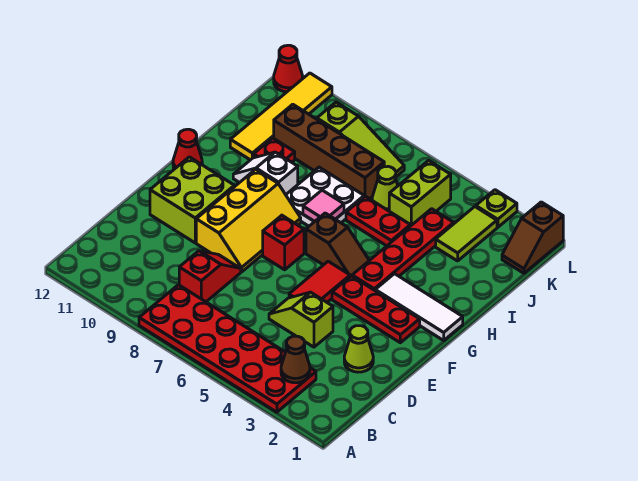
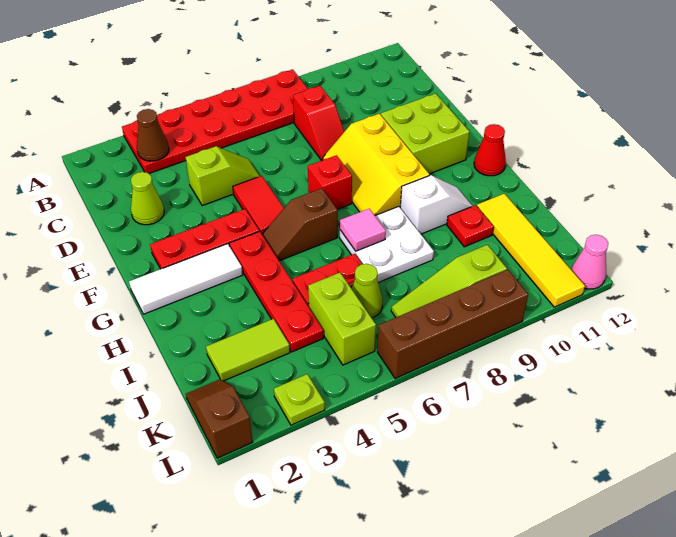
lime tile J3:K3 level 1 -> lime tile J2:J3 level 1
brown brick J7:J10 level 1 -> brown brick L6:L9 level 1
red cone L12 level 1 -> pink cone L12 level 1

